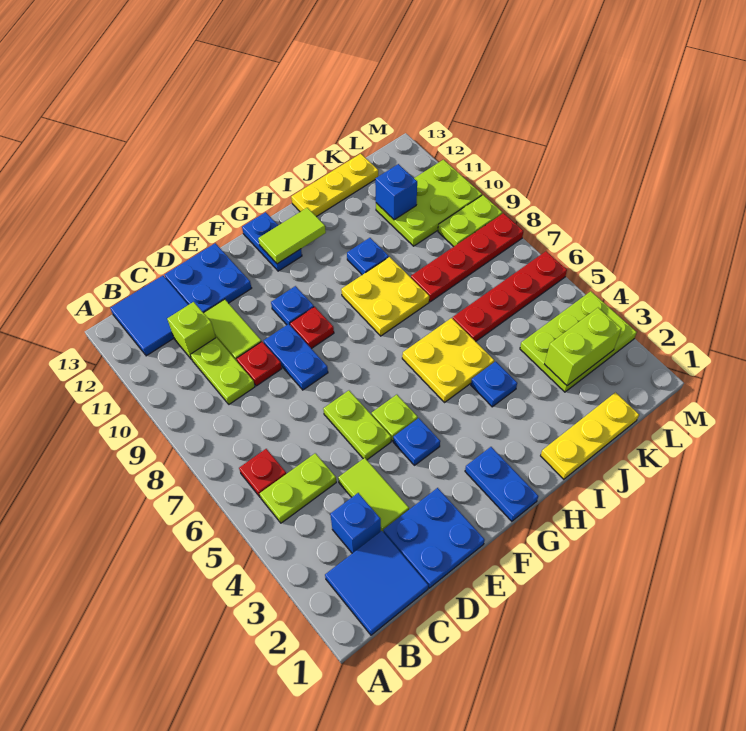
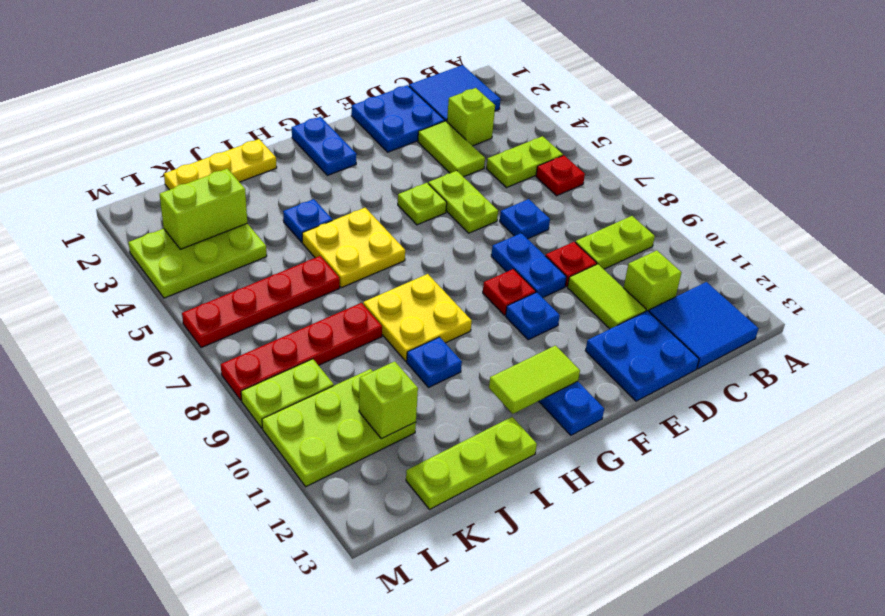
blue brick C3 level 1 -> lime brick C3 level 1
lime plate C9:C10 level 1 -> lime plate B9:C9 level 1
blue plate F4 level 1 -> blue plate D7 level 1
yellow plate I13:K13 level 1 -> lime plate I13:K13 level 1
blue brick K11 level 2 -> lime brick K11 level 2

